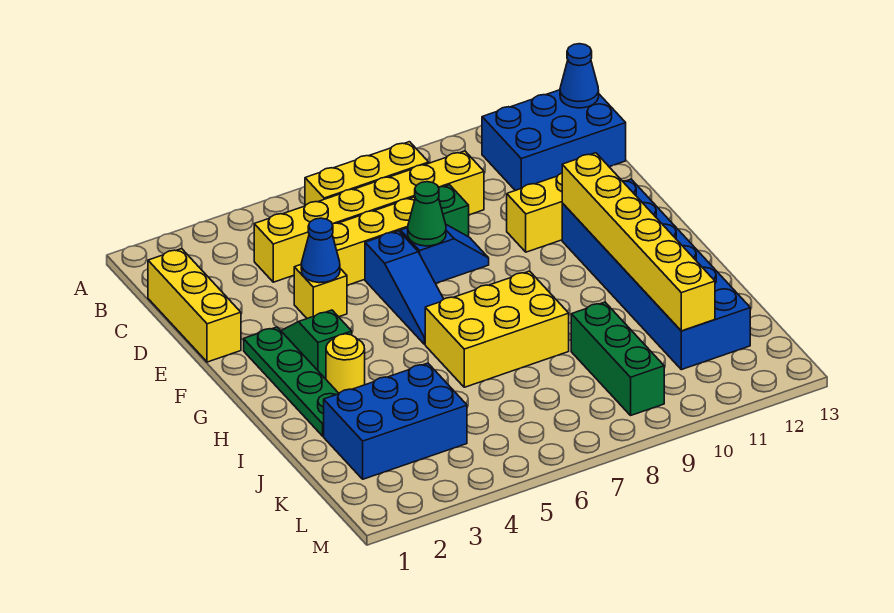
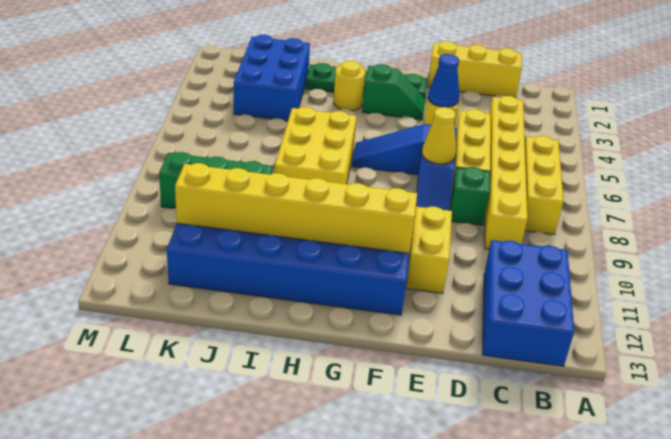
blue cone B13 level 2 -> none
green cone E7 level 2 -> yellow cone E7 level 2

